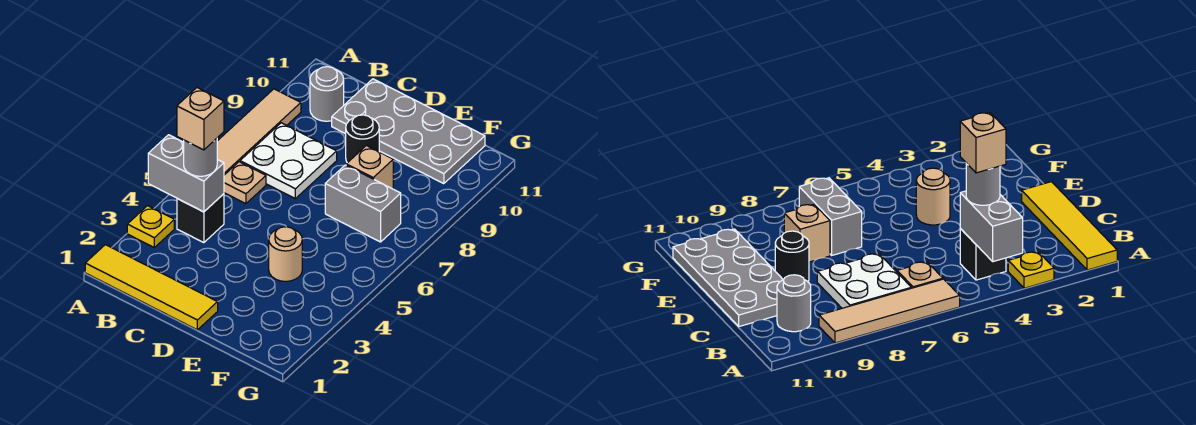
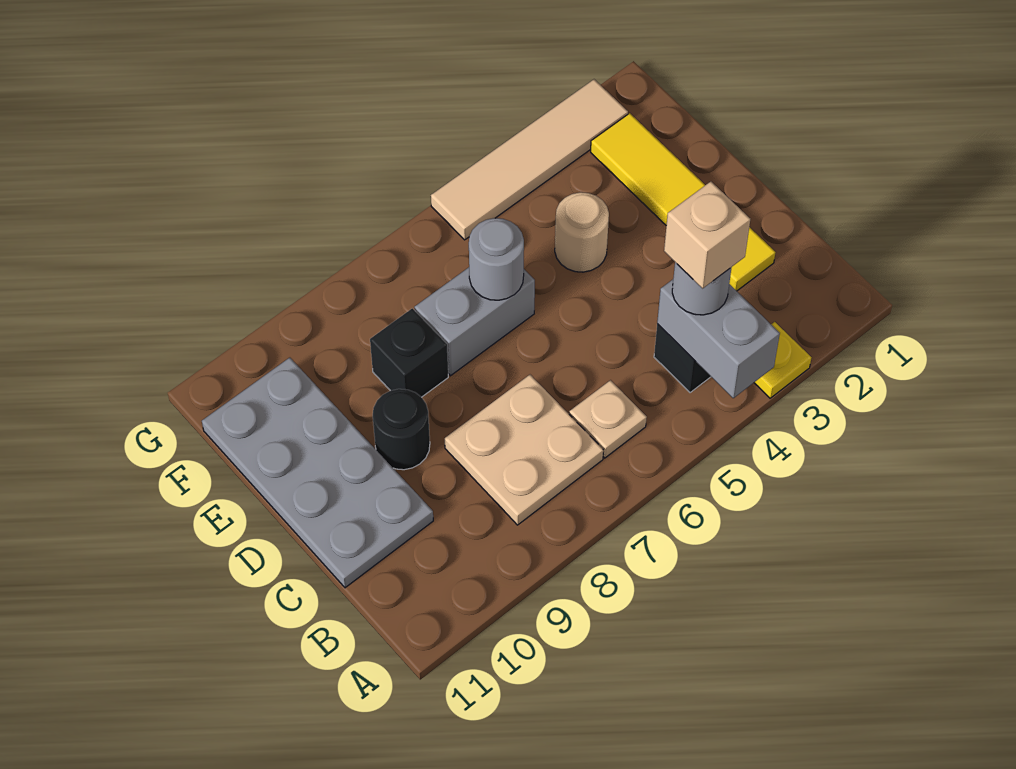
yellow tile A1:D1 level 1 -> yellow tile C2:F2 level 1
tan tile A6:A9 level 1 -> tan tile G2:G5 level 1
white plate B7:C8 level 1 -> tan plate B7:C8 level 1
grey round brick B10 level 1 -> grey round brick E6 level 2
grey brick E7:F7 level 1 -> grey brick E6:E7 level 1
tan brick E8 level 1 -> black brick E8 level 1

